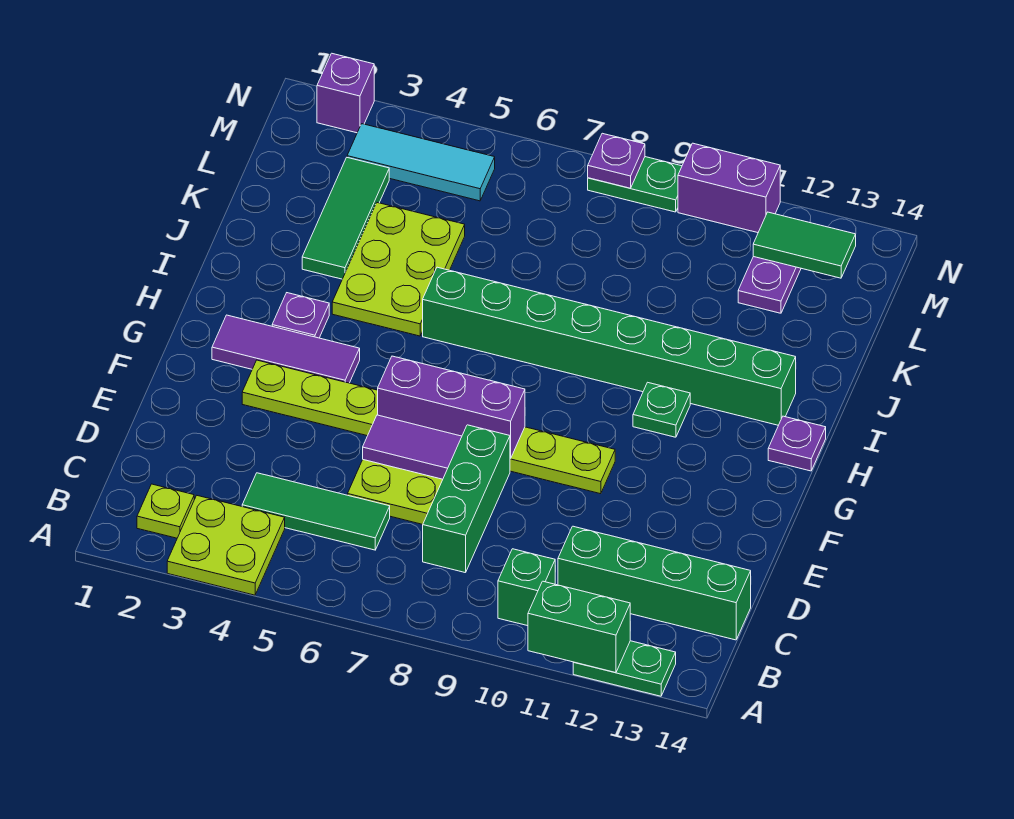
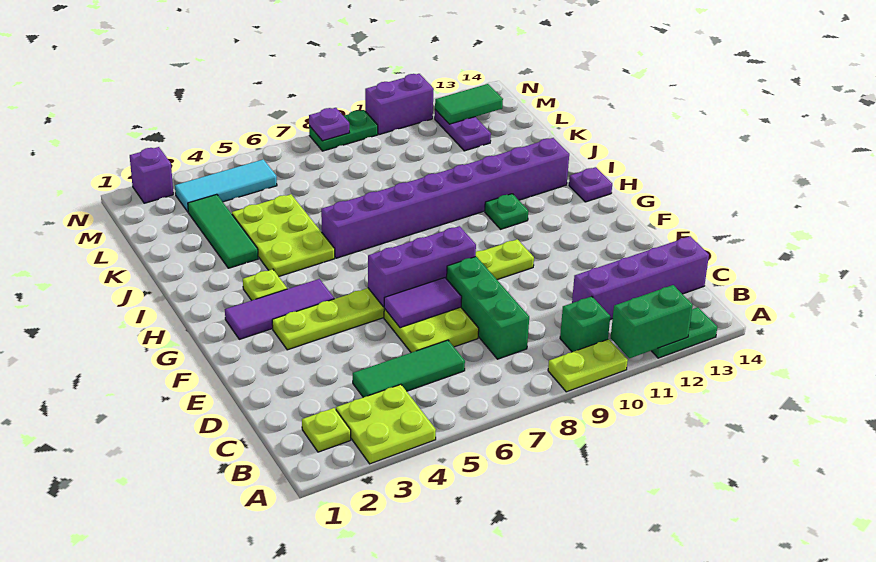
none -> lime plate A9:A10 level 1
green brick C11:C14 level 1 -> purple brick C11:C14 level 1
purple plate H3 level 1 -> lime plate H3 level 1
green brick I6:I13 level 1 -> purple brick I6:I13 level 1

